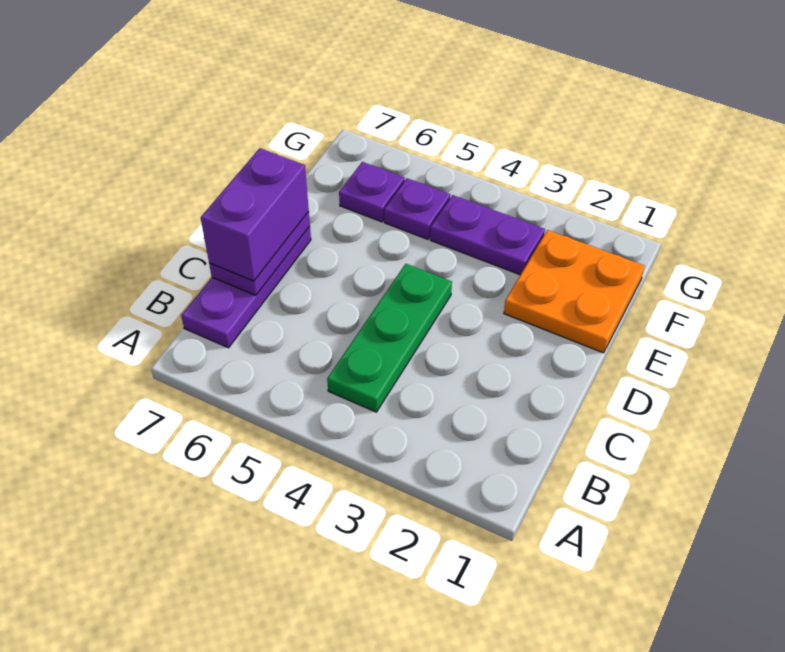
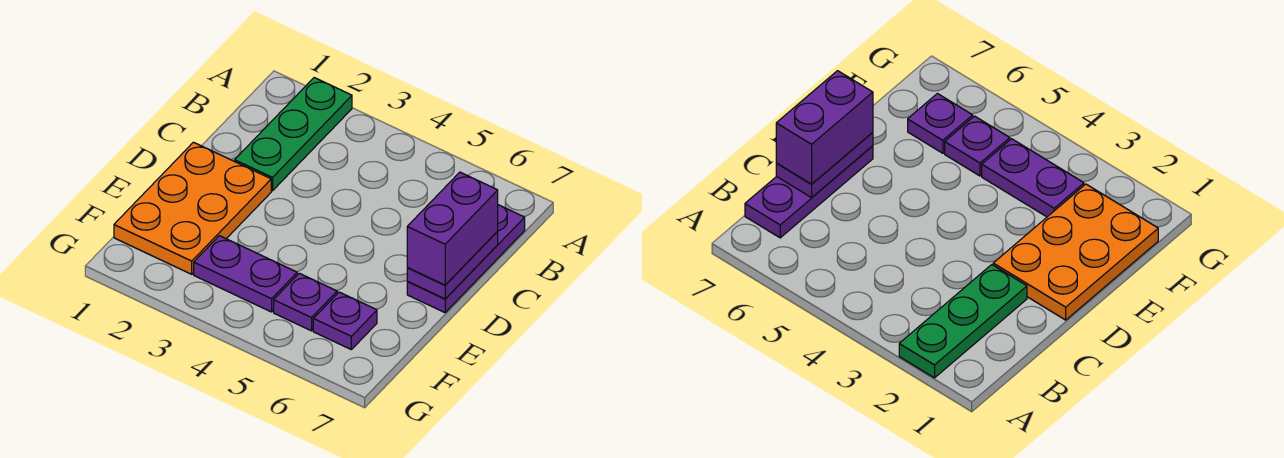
green plate B4:D4 level 1 -> green plate A2:C2 level 1
orange plate E1:F2 level 1 -> orange plate D1:F2 level 1

